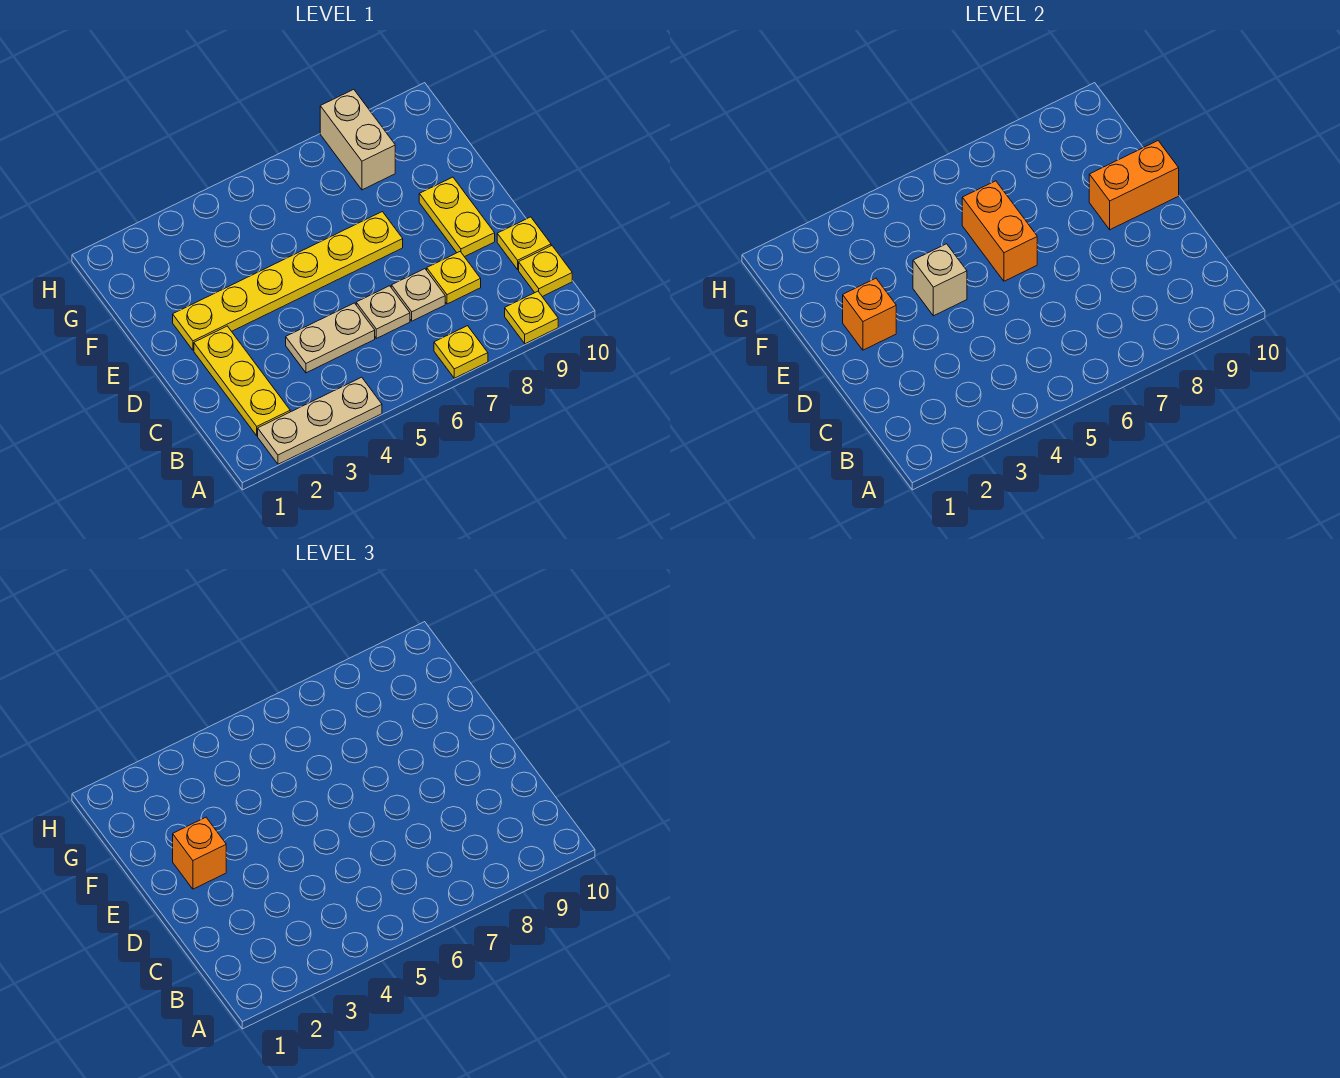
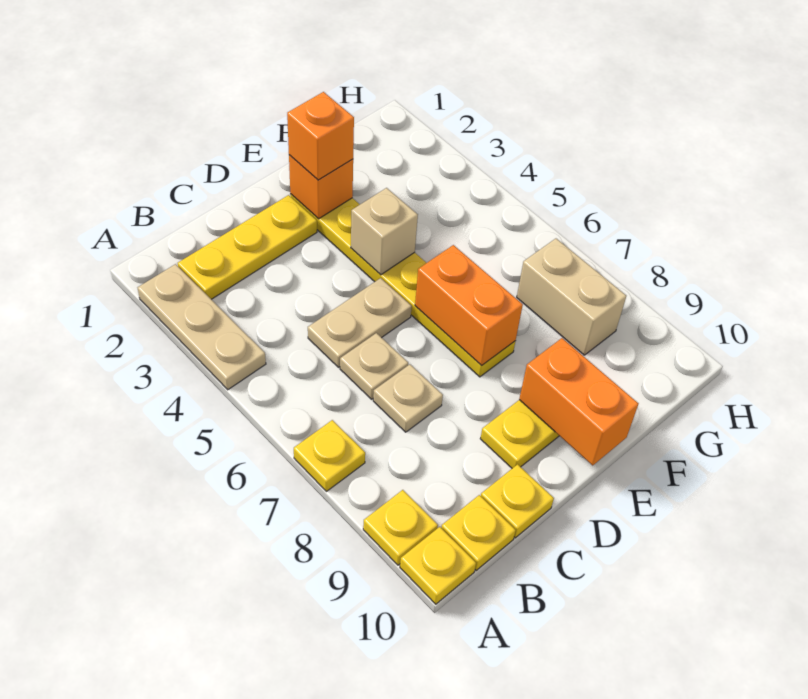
tan plate C4:C5 level 1 -> tan plate C5:D5 level 1
yellow plate C8 level 1 -> yellow plate A10 level 1
orange brick E6:F6 level 2 -> orange brick E6:E7 level 2
tan brick G8:H8 level 1 -> tan brick G7:G8 level 1

